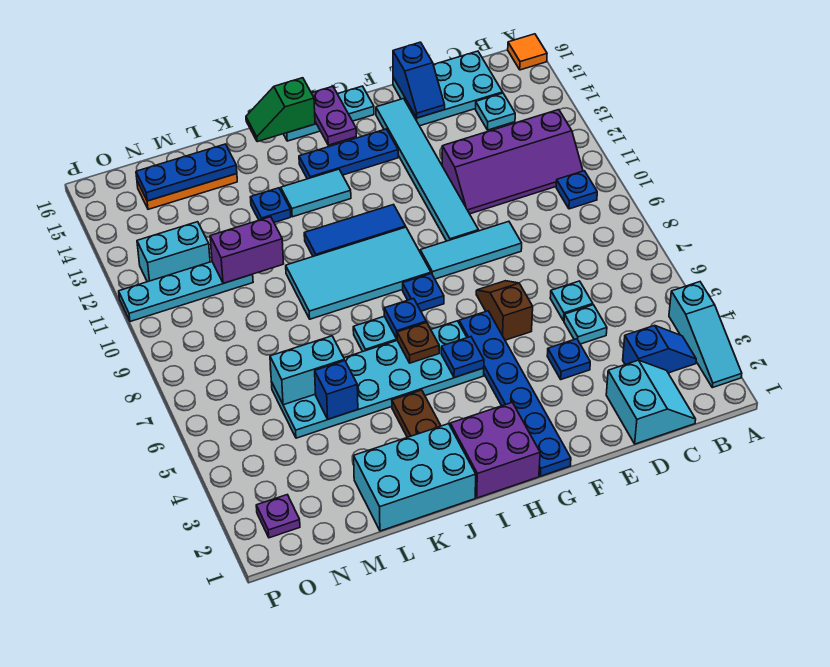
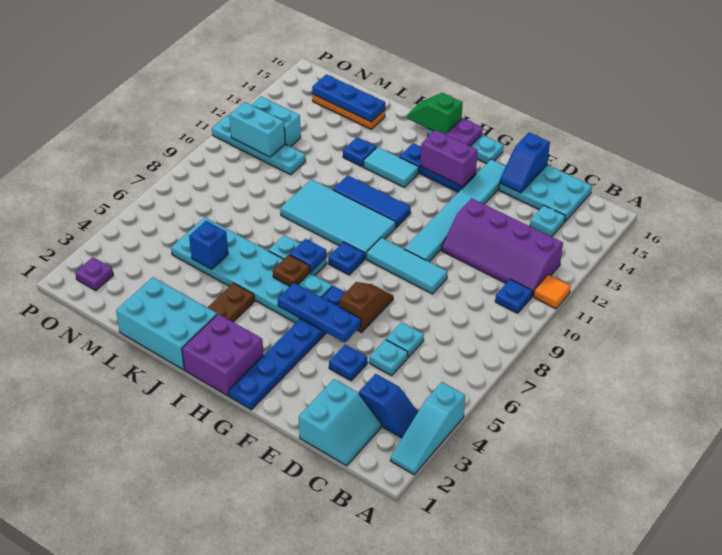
orange tile A16 level 1 -> orange tile A11 level 1
blue plate H5 level 2 -> blue plate F5:H5 level 2
cyan brick L6:M6 level 2 -> cyan brick N11:O11 level 2
purple brick L11:M11 level 2 -> purple brick G14:H14 level 2

